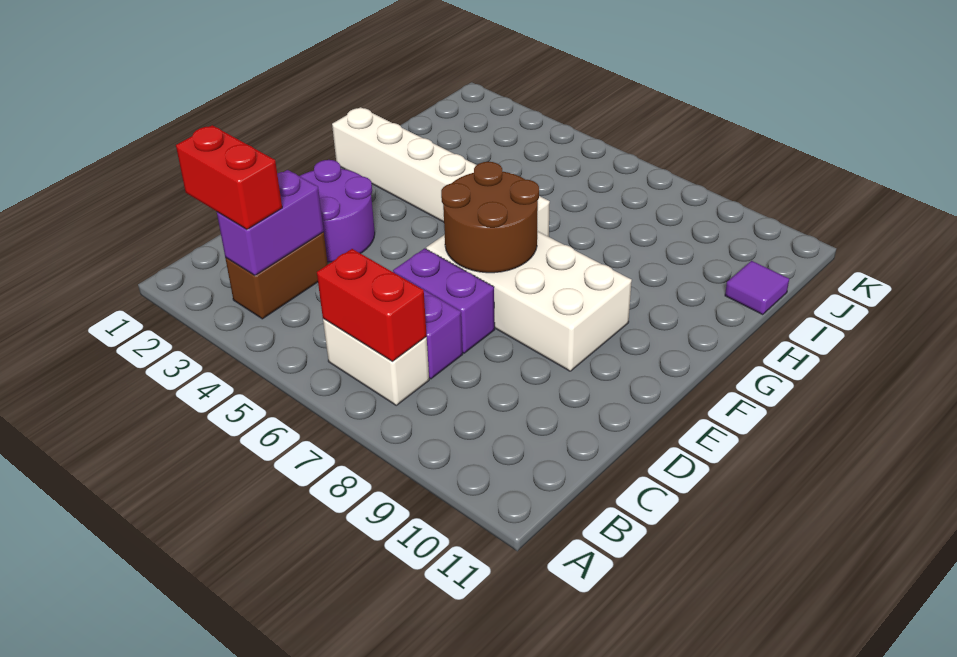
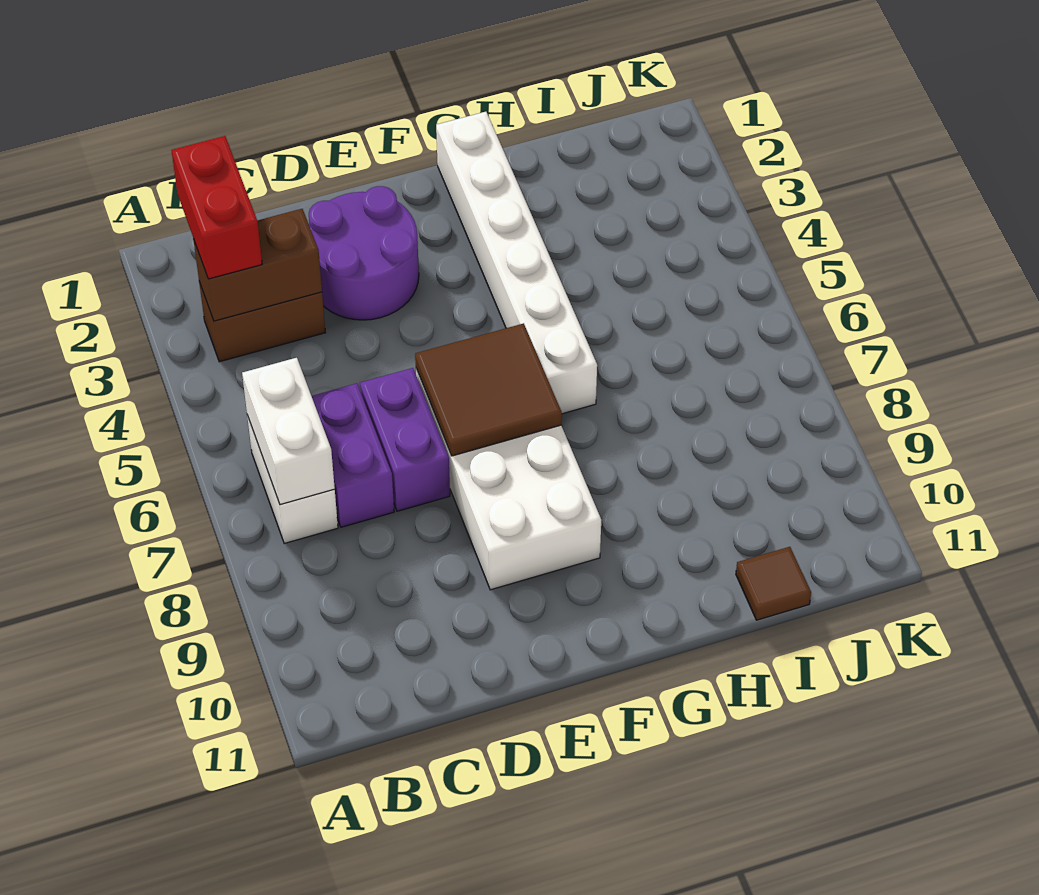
purple brick B3:C3 level 2 -> brown brick B3:C3 level 2
red brick B6:B7 level 2 -> white brick B6:B7 level 2
brown round brick E6:F7 level 2 -> brown tile E6:F7 level 2
purple tile I11 level 1 -> brown tile I11 level 1

